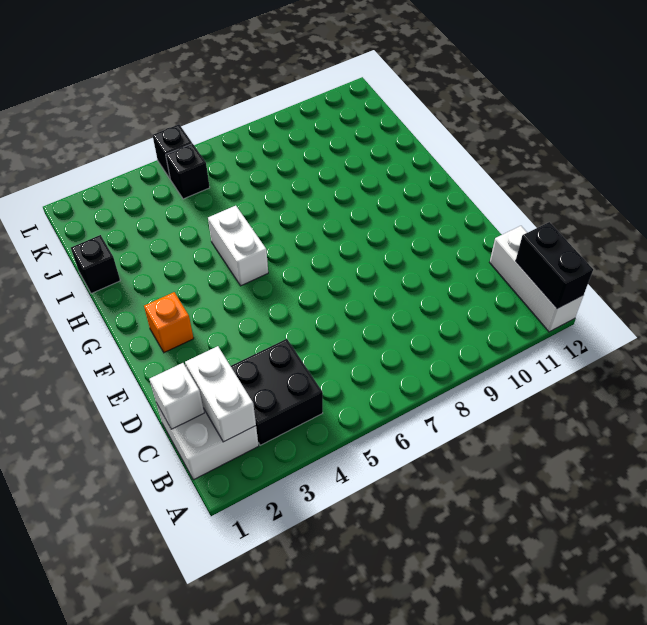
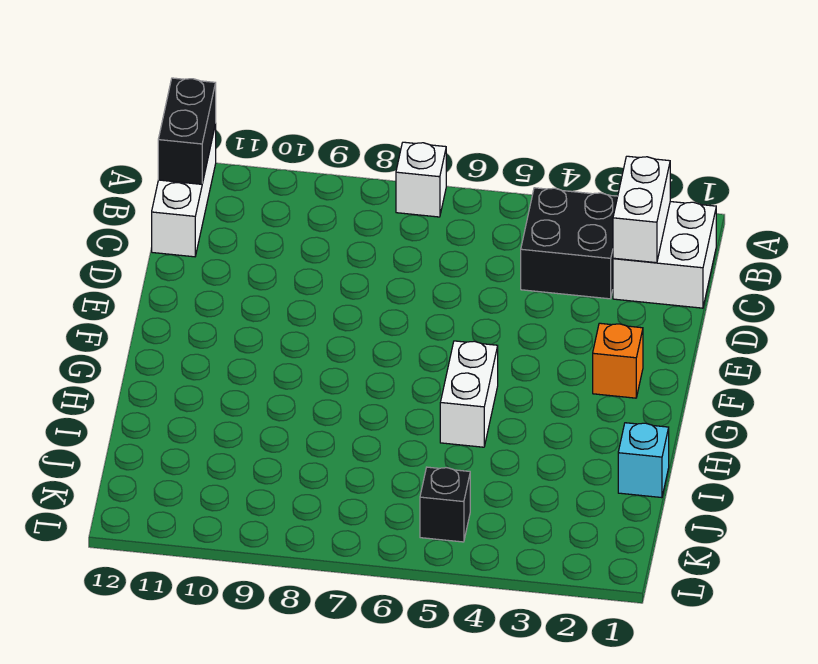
white brick C1 level 2 -> white brick A7 level 1
black brick I1 level 1 -> cyan brick I1 level 1
black brick L5 level 1 -> none

